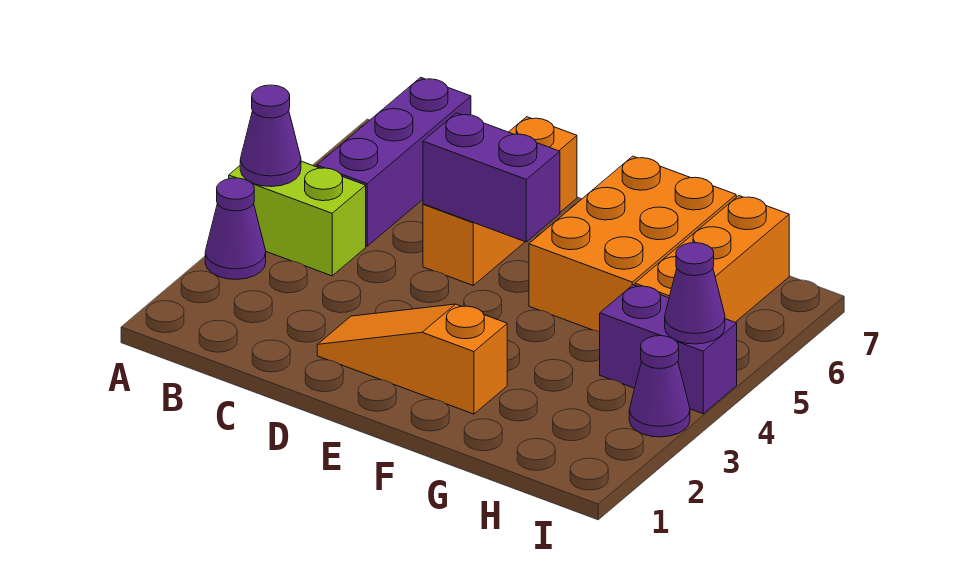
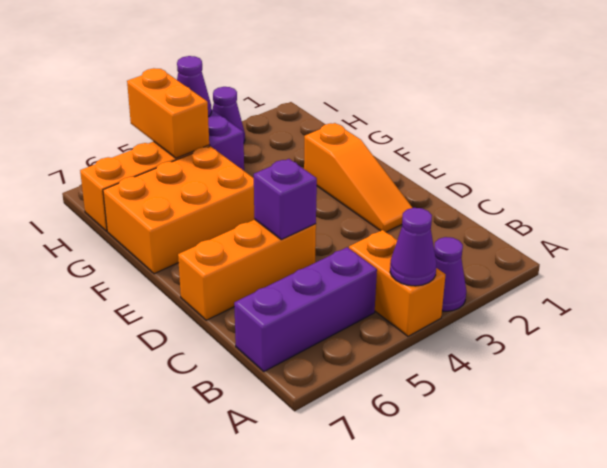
lime brick A4:B4 level 1 -> orange brick A4:B4 level 1
purple brick D5:E5 level 2 -> purple brick D5 level 2
none -> orange brick H5:I5 level 2

